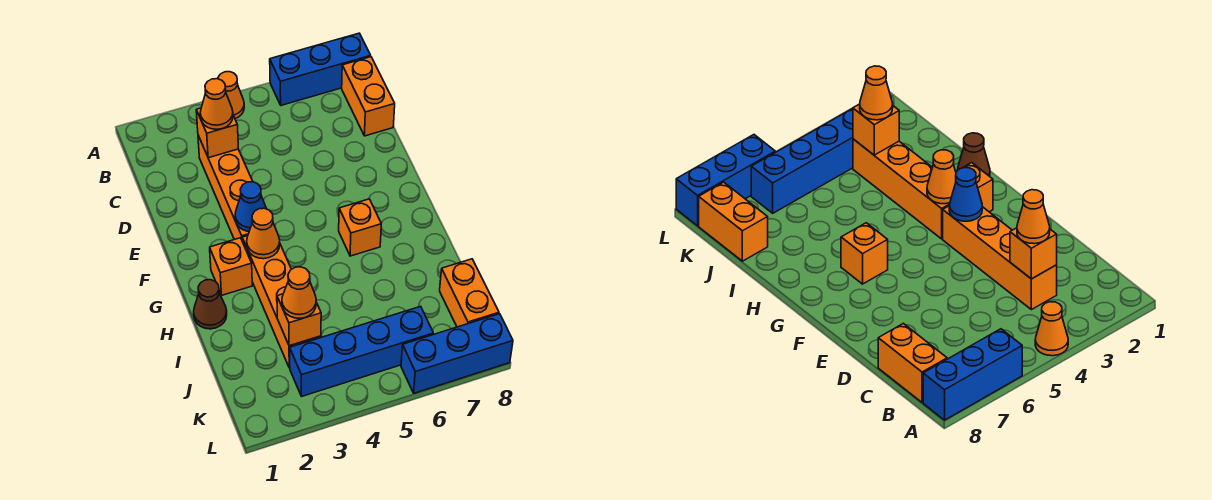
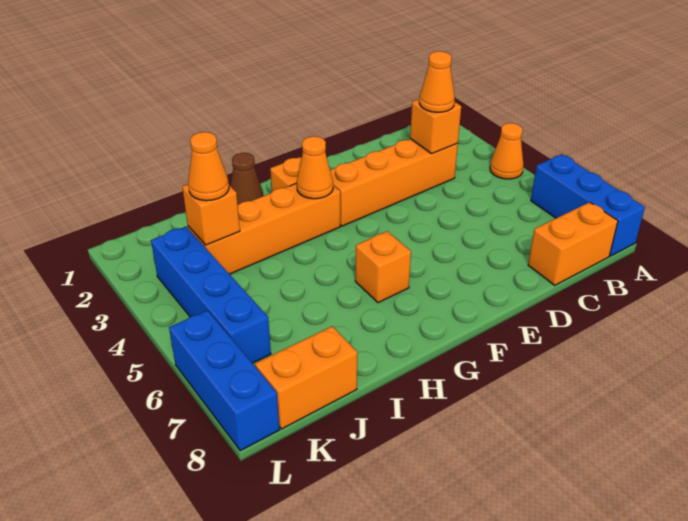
blue cone F3 level 2 -> none

